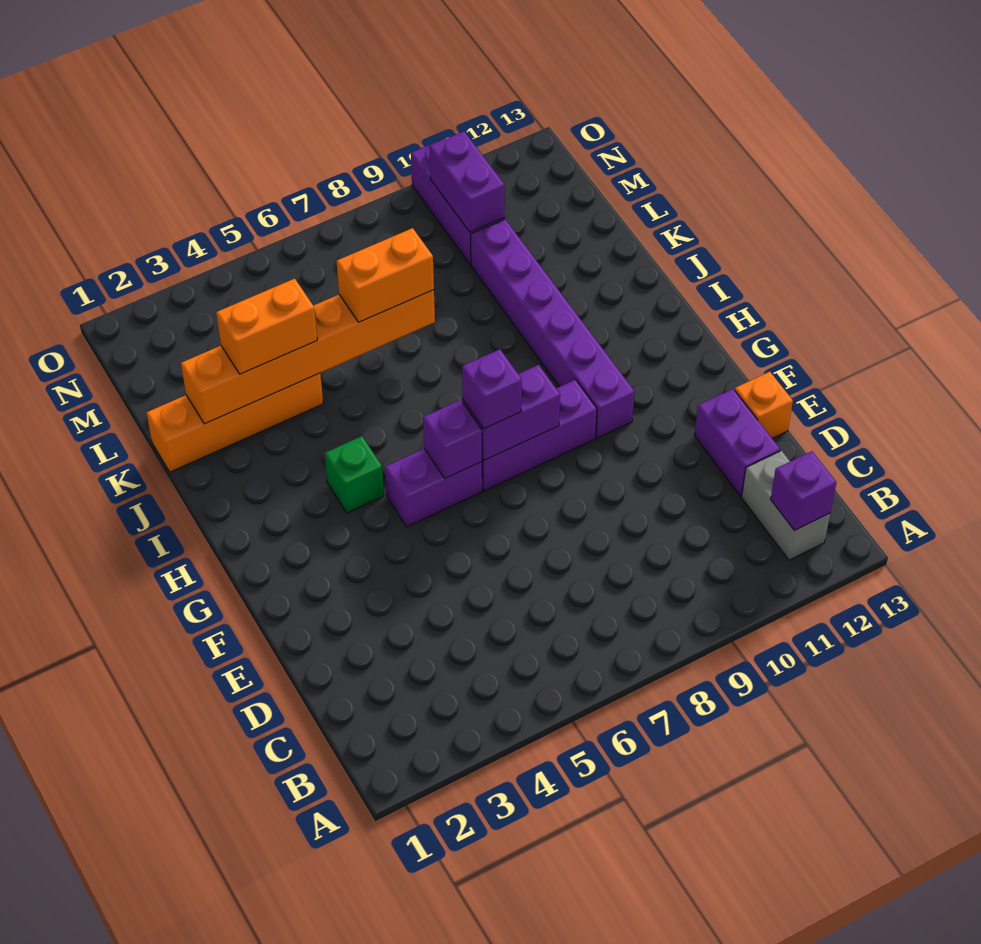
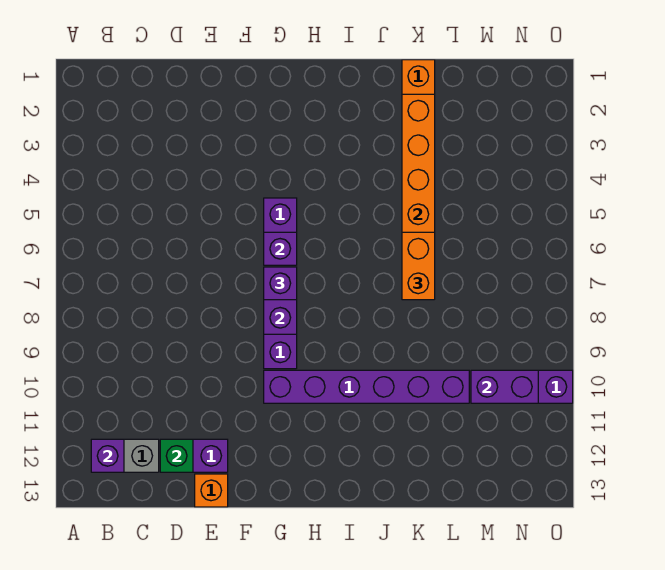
green brick H4 level 1 -> green brick D12 level 2
orange brick K3:K4 level 3 -> none

